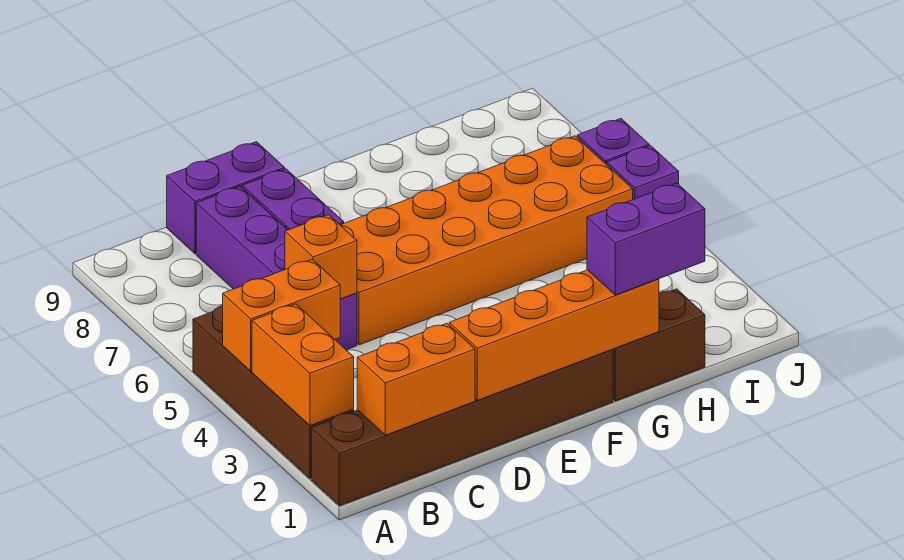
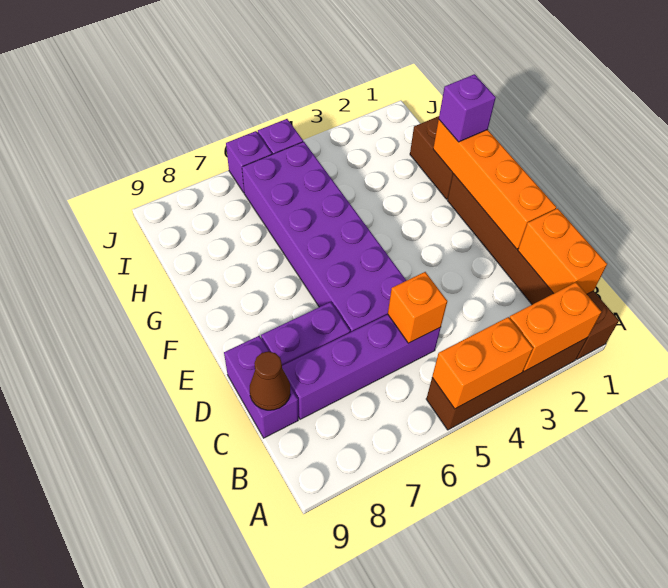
orange brick A4:B4 level 2 -> orange brick A4:A5 level 2
none -> brown cone C9 level 2
orange brick D5:I6 level 1 -> purple brick D5:I6 level 1
purple brick G1:H1 level 3 -> purple brick G1 level 3

